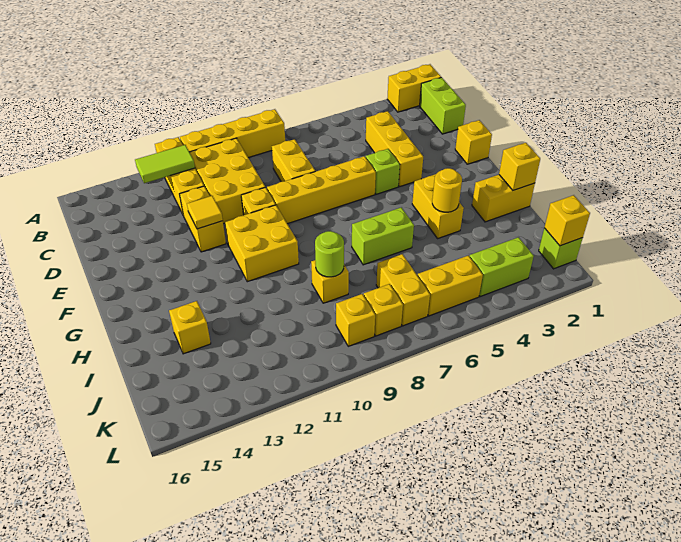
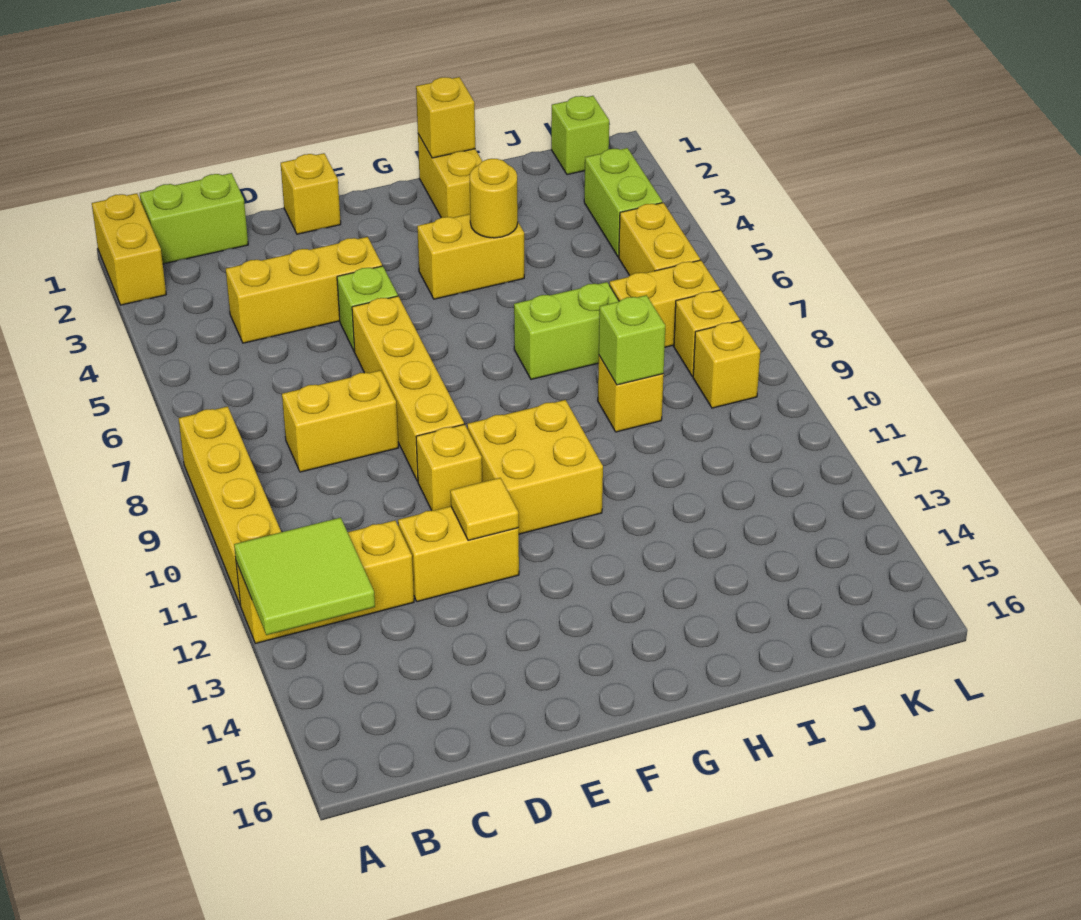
yellow brick B10:D11 level 1 -> none
lime tile B12:B13 level 2 -> lime tile A12:B13 level 2
lime brick H6:H7 level 1 -> lime brick H7:I7 level 1
lime round brick I9 level 2 -> lime brick I9 level 2
yellow brick I14 level 1 -> none
yellow brick K1 level 2 -> none

